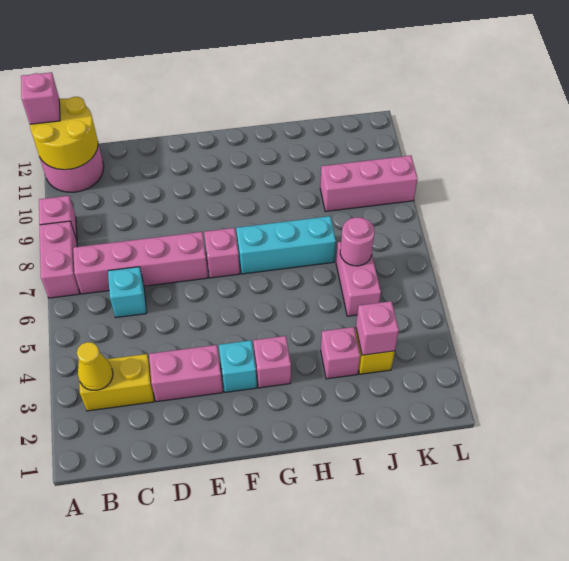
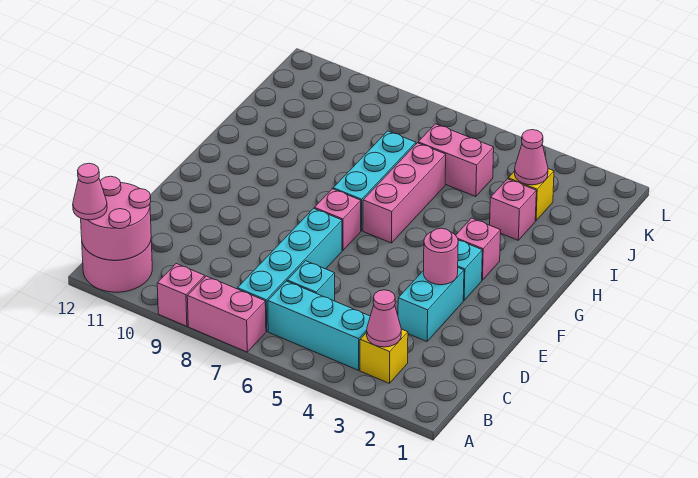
yellow round brick A11:B12 level 2 -> pink round brick A11:B12 level 2
pink brick A12 level 3 -> pink cone A12 level 3
yellow brick B3:C3 level 1 -> yellow brick B3 level 1
yellow cone B3 level 2 -> pink cone B3 level 2
none -> cyan brick B4:B6 level 1
pink brick B7:E7 level 1 -> cyan brick B7:E7 level 1
pink brick D3:E3 level 1 -> cyan brick D3:E3 level 1
pink brick J3 level 2 -> pink cone J3 level 2
pink round brick J6 level 2 -> pink round brick E3 level 2
pink brick J9:L9 level 1 -> pink brick G6:I6 level 1

